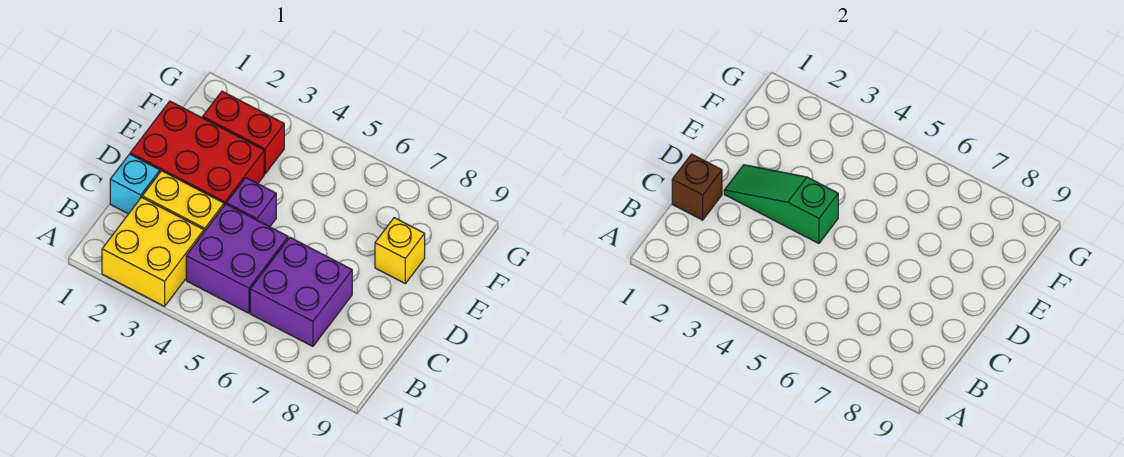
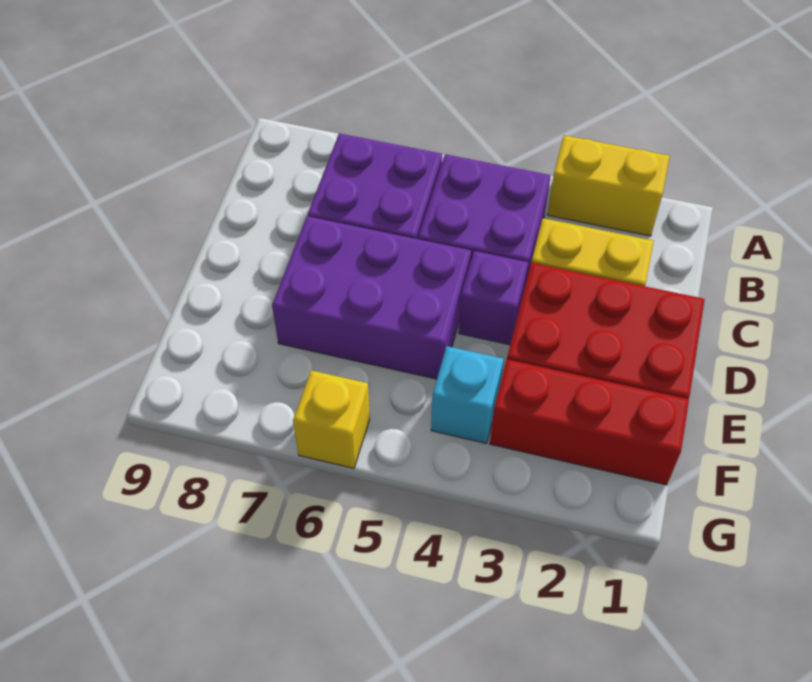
yellow brick A2:B3 level 1 -> yellow brick A2:A3 level 1
cyan brick C1 level 1 -> cyan brick F4 level 1
brown brick C1 level 2 -> none
green slope D2:D4 level 2 top 4 -> none
none -> purple brick D5:E7 level 1
yellow brick E8 level 1 -> yellow brick G6 level 1
red brick F2:F3 level 1 -> red brick F1:F3 level 1

